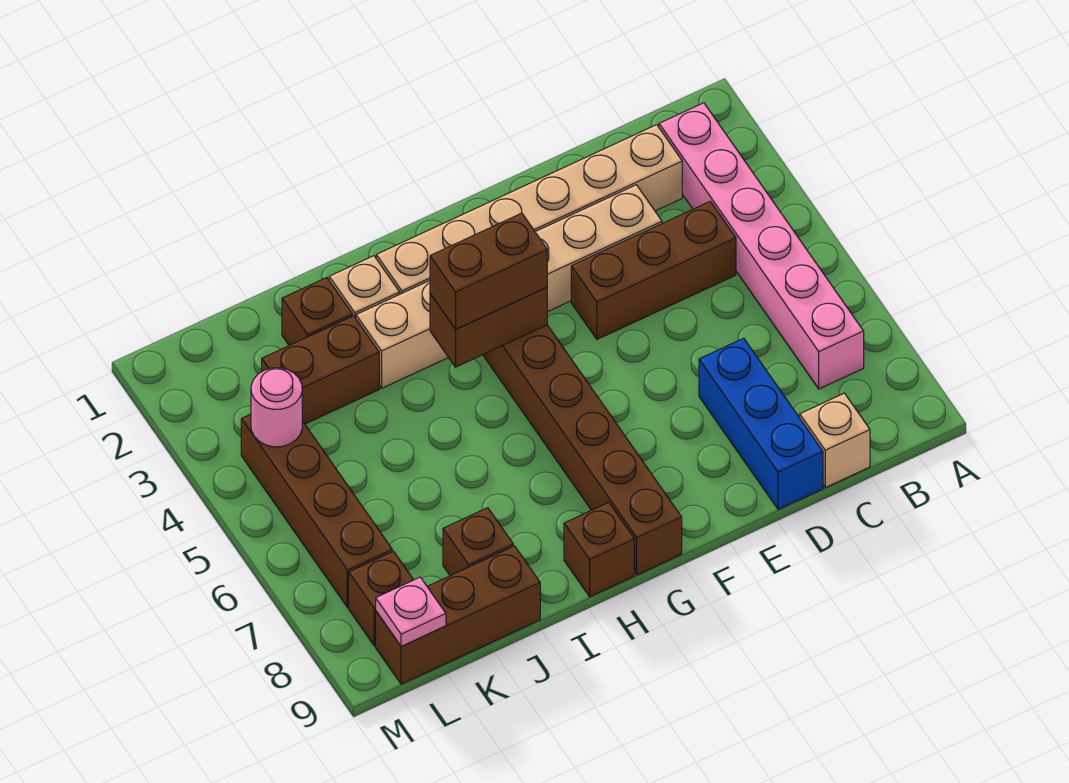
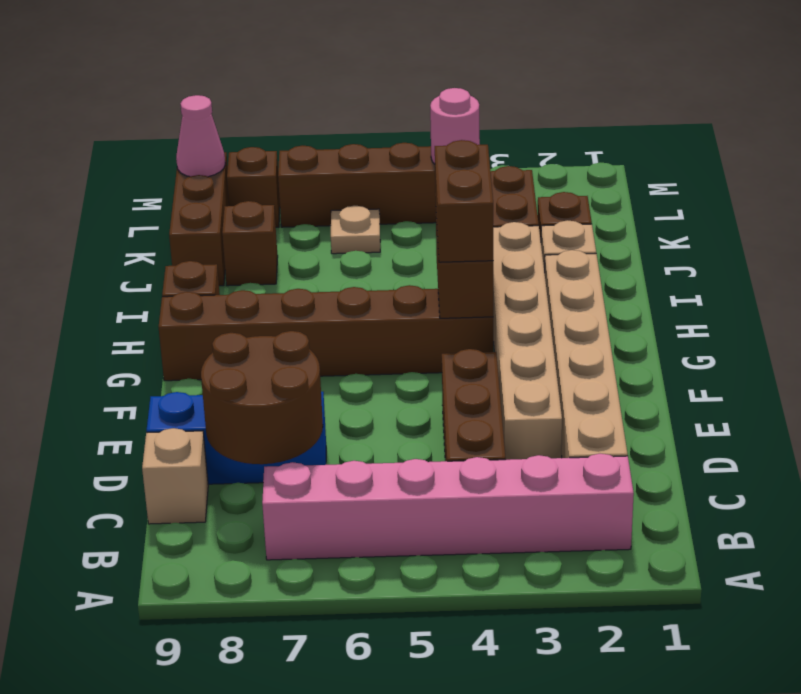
none -> brown round brick C7:D8 level 2
none -> tan plate K6 level 1
pink plate L9 level 2 -> pink cone L9 level 2

